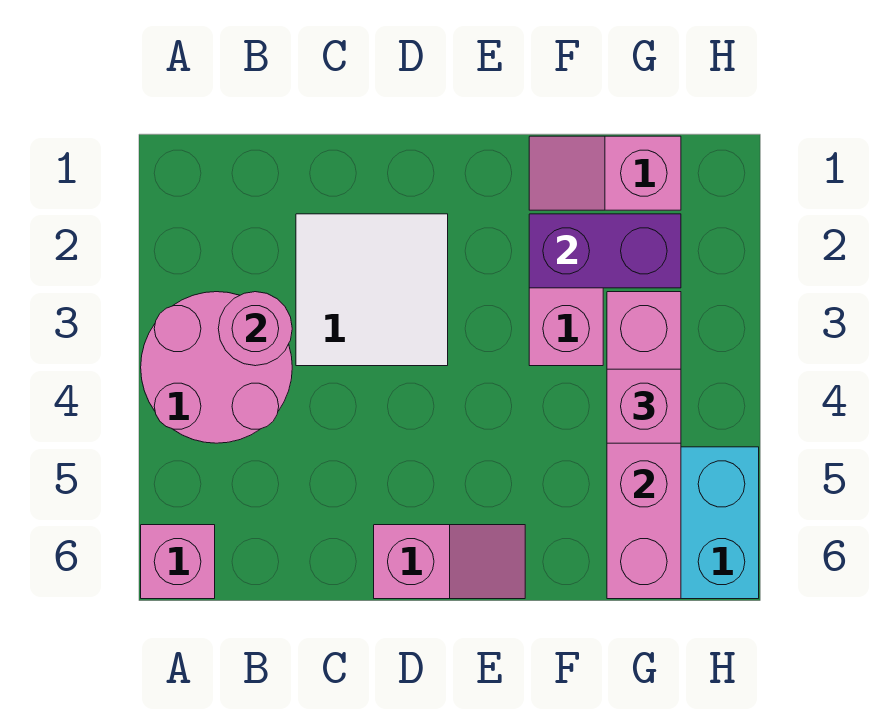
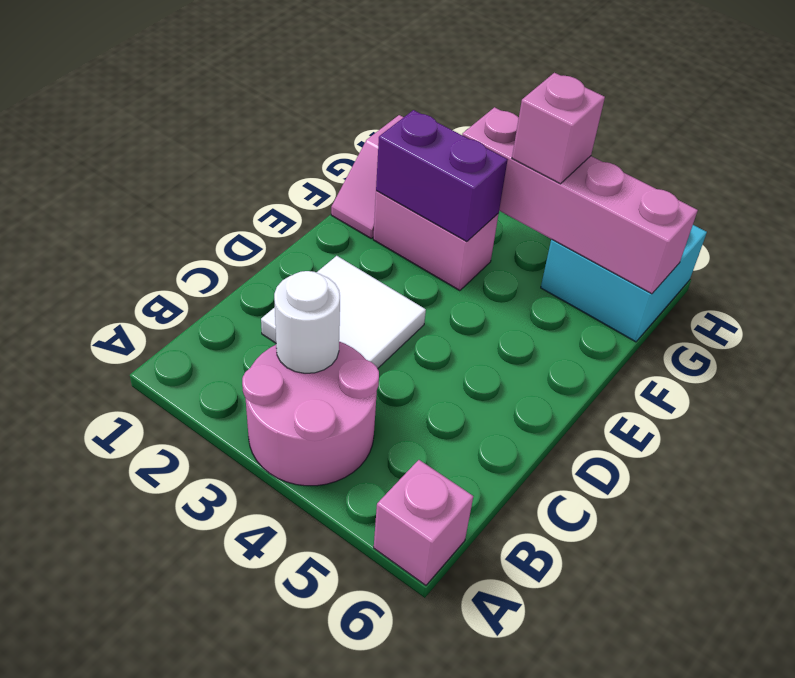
pink round brick B3 level 2 -> white round brick B3 level 2
pink slope D6:E6 level 1 top D -> none
purple brick F2:G2 level 2 -> purple brick F2:F3 level 2

